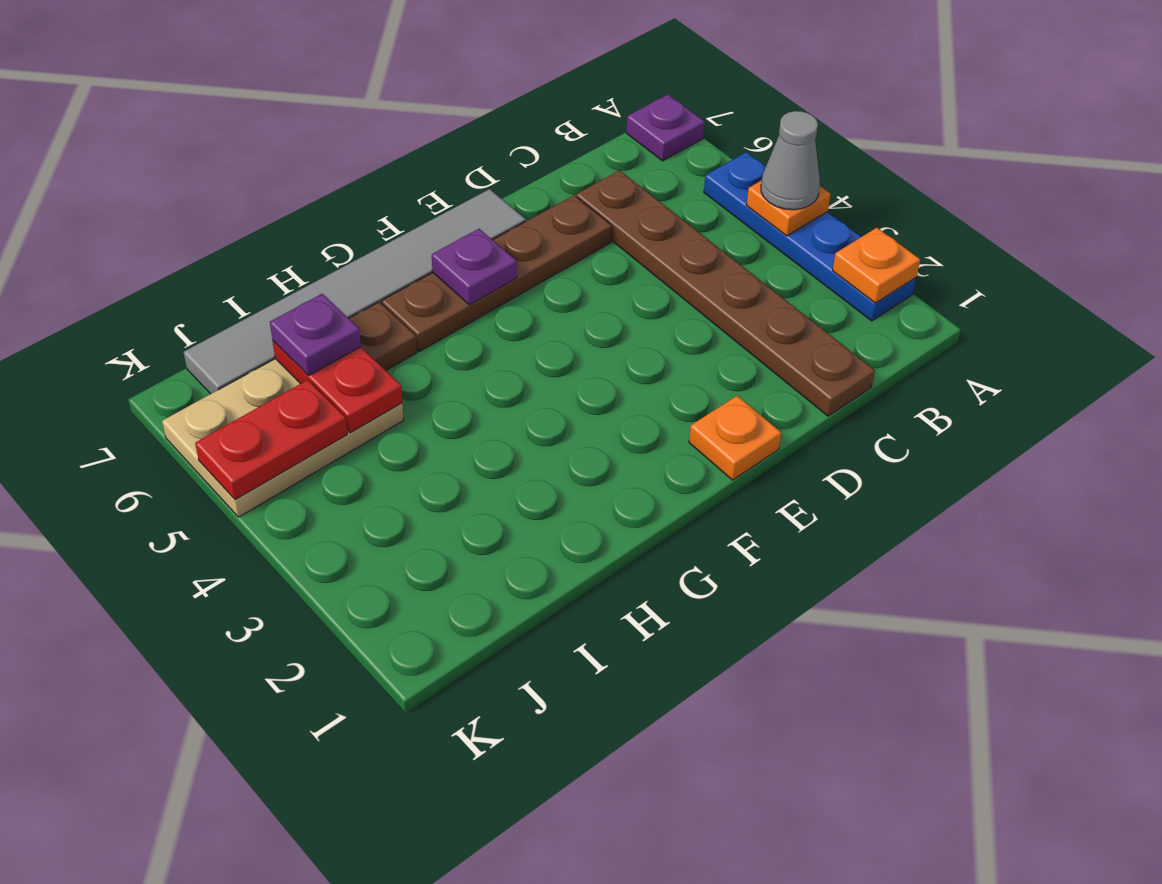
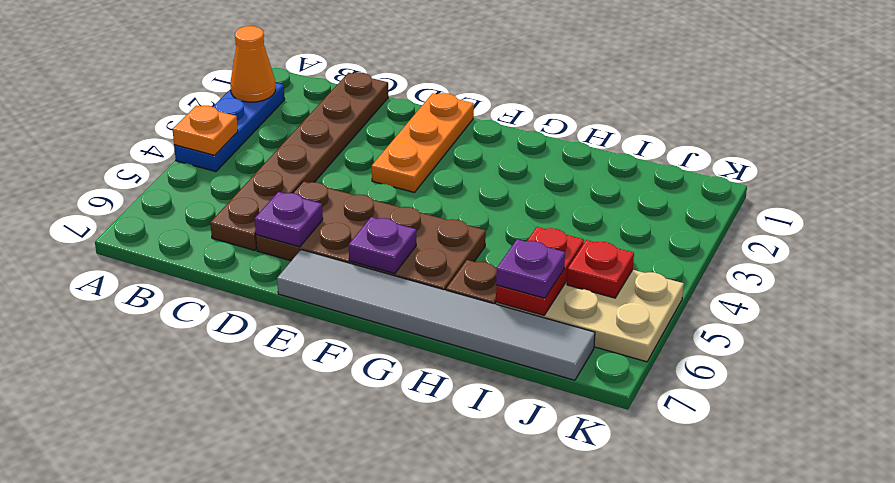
blue plate A2:A5 level 1 -> blue plate A2:A4 level 1
orange plate A2 level 2 -> orange cone A2 level 2
grey cone A4 level 3 -> none
purple plate A7 level 1 -> purple plate D6 level 2
brown plate D6:G6 level 1 -> brown plate D5:G6 level 1
orange plate E1 level 1 -> orange plate E1:E3 level 1
red plate J5:K5 level 2 -> red plate J5 level 2

